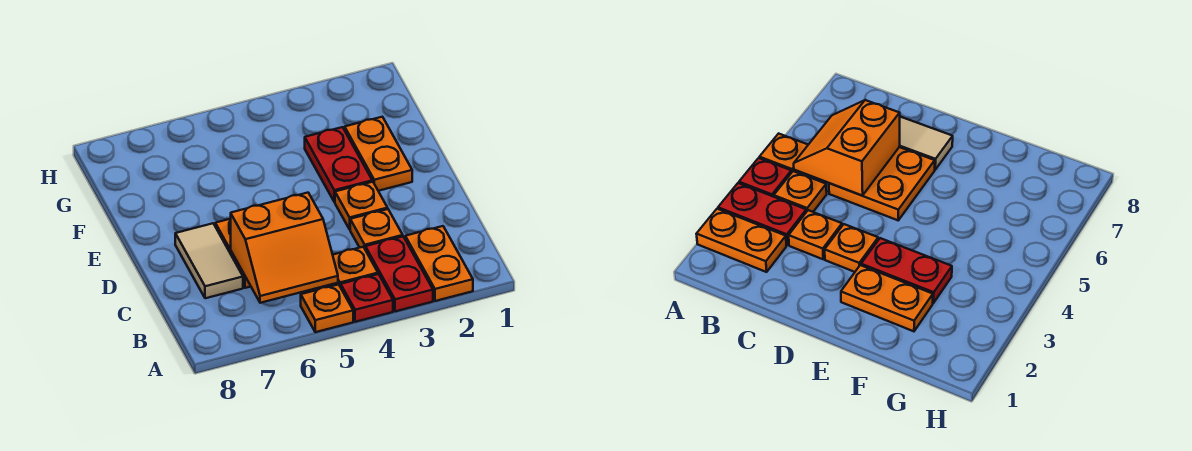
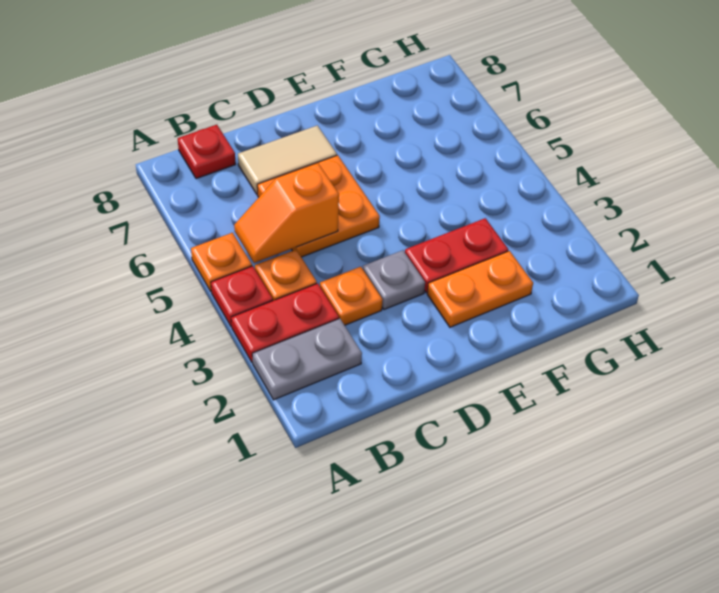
orange plate A2:B2 level 1 -> grey plate A2:B2 level 1
orange slope B5:C6 level 2 top C -> orange slope B5:C5 level 2 top C
none -> red plate B8 level 1
orange plate D3 level 1 -> grey plate D3 level 1

